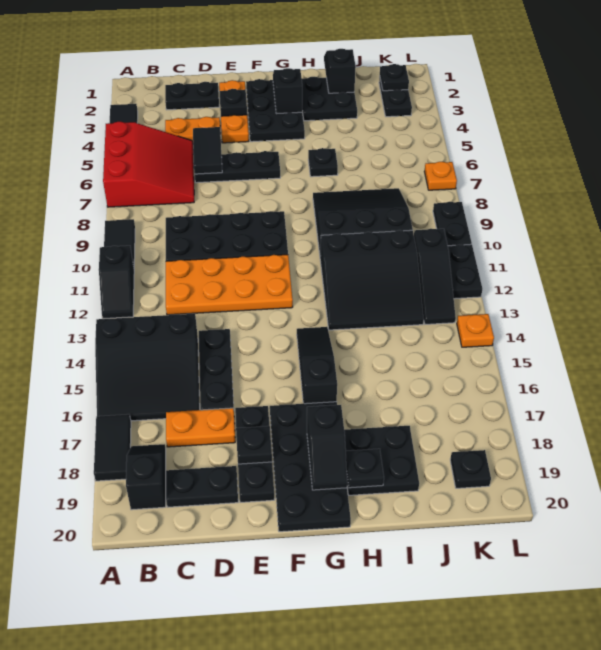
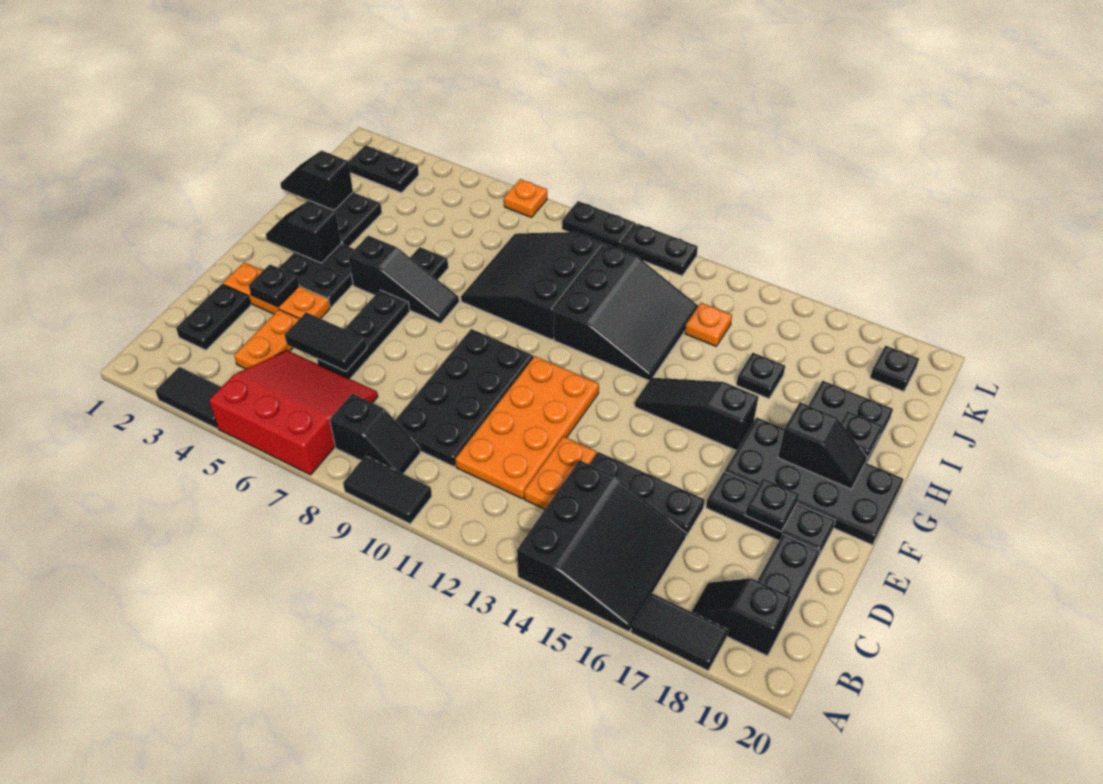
black slope A11:A12 level 1 top 11 -> black slope B8:B9 level 1 top 8
orange plate C17:D17 level 1 -> orange plate C13:D13 level 1
black plate F2:G4 level 1 -> black plate F3:G4 level 1
black plate K2 level 2 -> black plate I16 level 1
black slope K11:K13 level 1 top 11 -> black slope G5:G7 level 1 top 5
orange plate L14 level 1 -> orange plate J14 level 1

